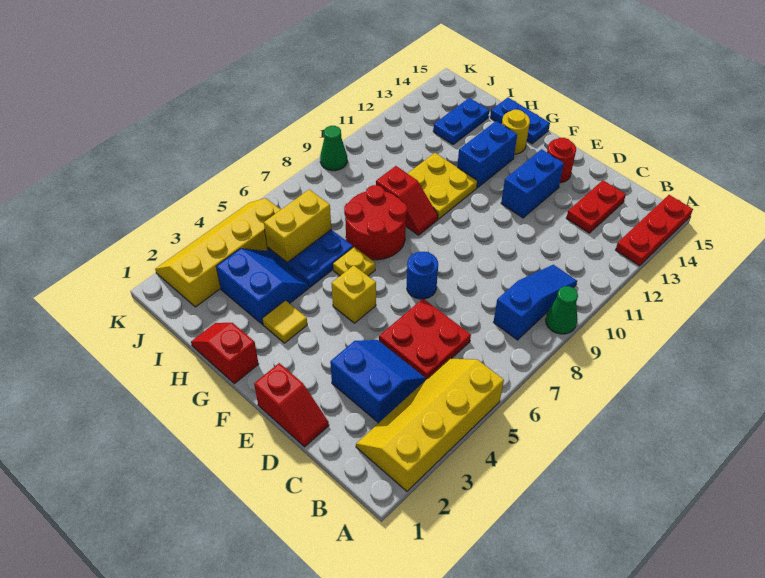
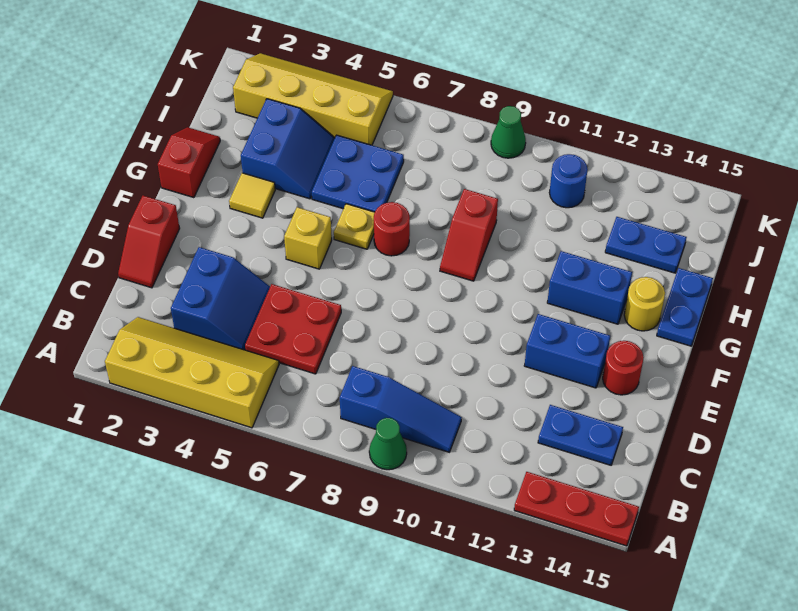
red plate C13:C14 level 1 -> blue plate C13:C14 level 1
blue round brick E7 level 1 -> blue round brick J11 level 1
red round brick G7:H8 level 1 -> red round brick G7 level 1
yellow plate G10:H11 level 1 -> none
yellow brick I5:I6 level 2 -> none

